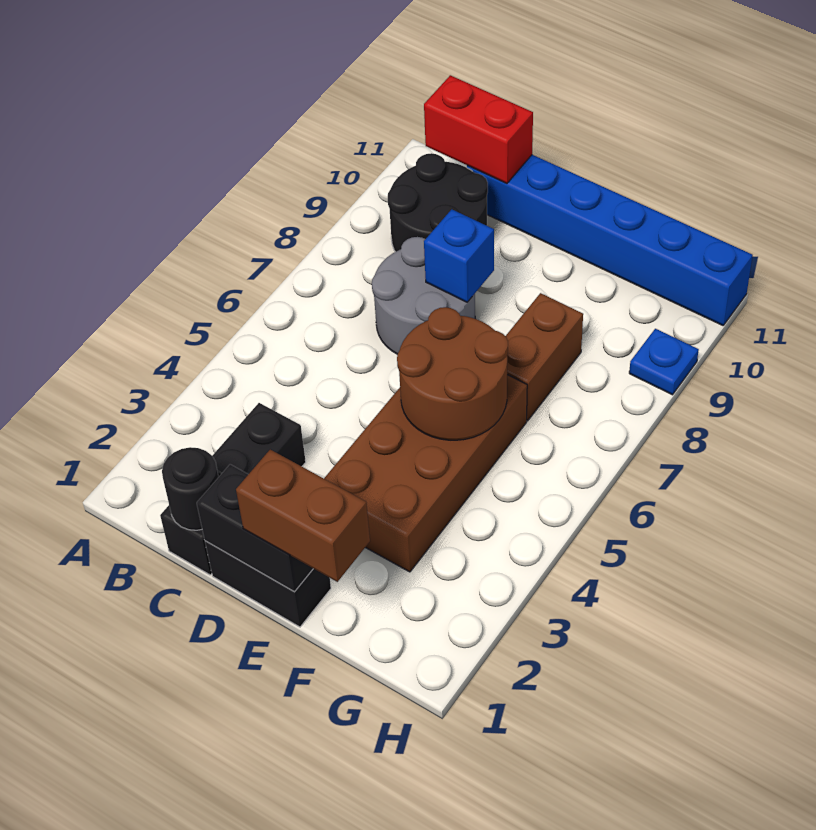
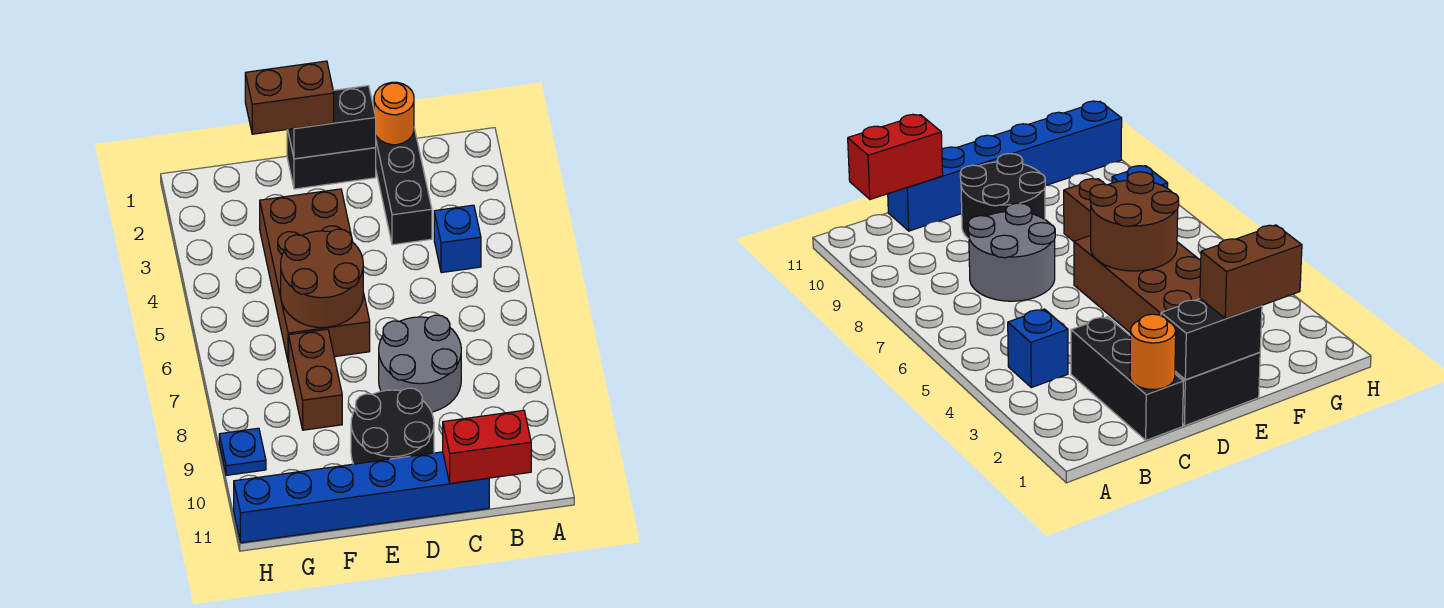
black round brick B9:C10 level 1 -> black round brick D9:E10 level 1
black round brick C1 level 2 -> orange round brick C1 level 2
blue brick D8 level 2 -> blue brick B4 level 1

